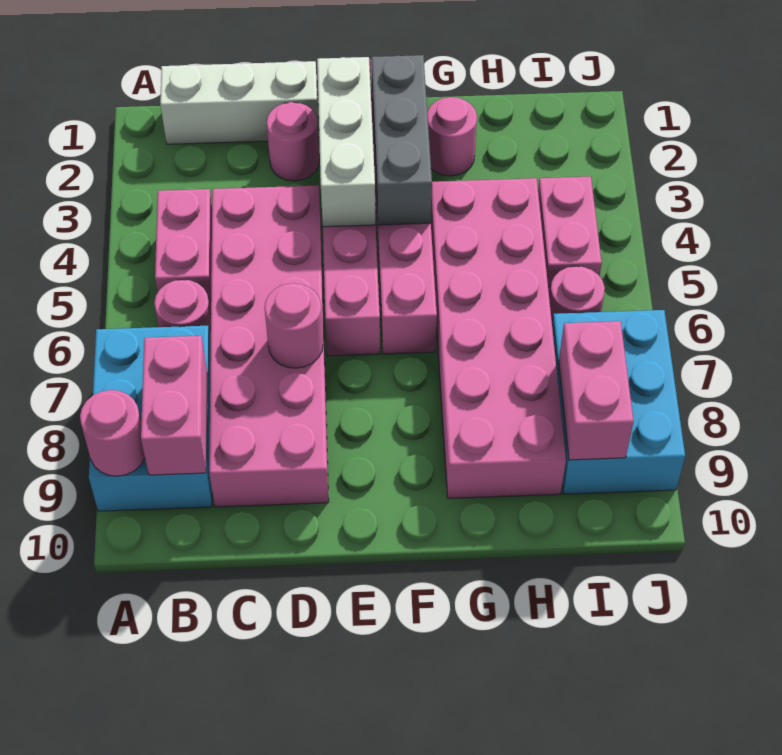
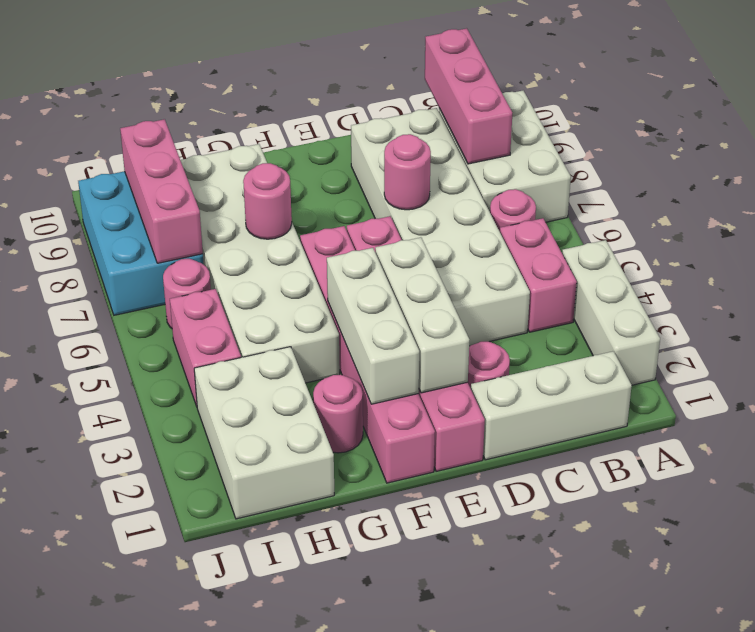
none -> white brick A2:A4 level 1
cyan brick A7:B9 level 1 -> white brick A7:B9 level 1
pink round brick A9 level 2 -> pink round brick G7 level 2
pink brick B8:B9 level 2 -> pink brick B8:B10 level 2
pink brick C4:D9 level 1 -> white brick C4:D9 level 1
grey brick F2:F4 level 2 -> white brick F2:F4 level 2
pink brick G4:H9 level 1 -> white brick G4:H9 level 1
none -> white brick H1:I3 level 1
pink brick I8:I9 level 2 -> pink brick I7:I9 level 2

